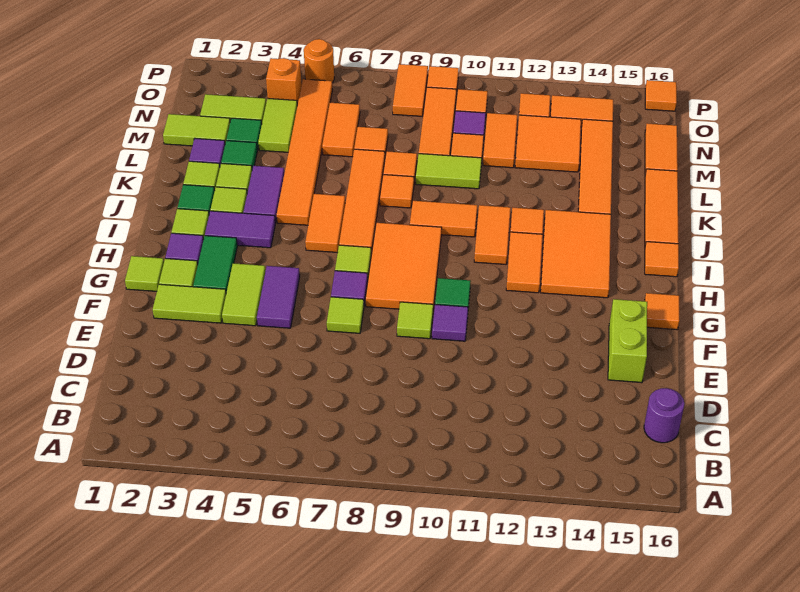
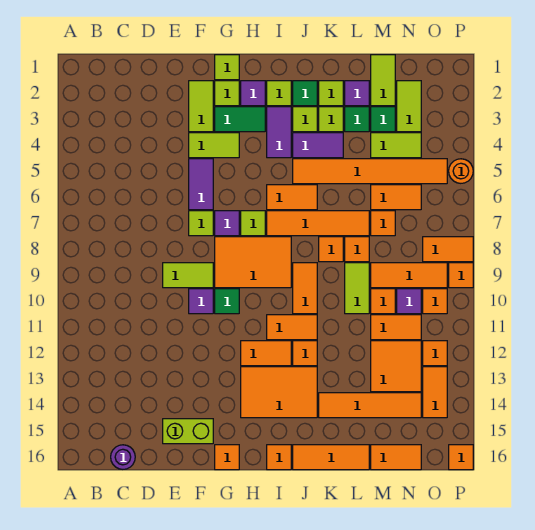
purple tile F5:G5 level 1 -> purple tile F5:F6 level 1
lime tile F9 level 1 -> lime tile E9:F9 level 1
orange brick O4 level 1 -> none

